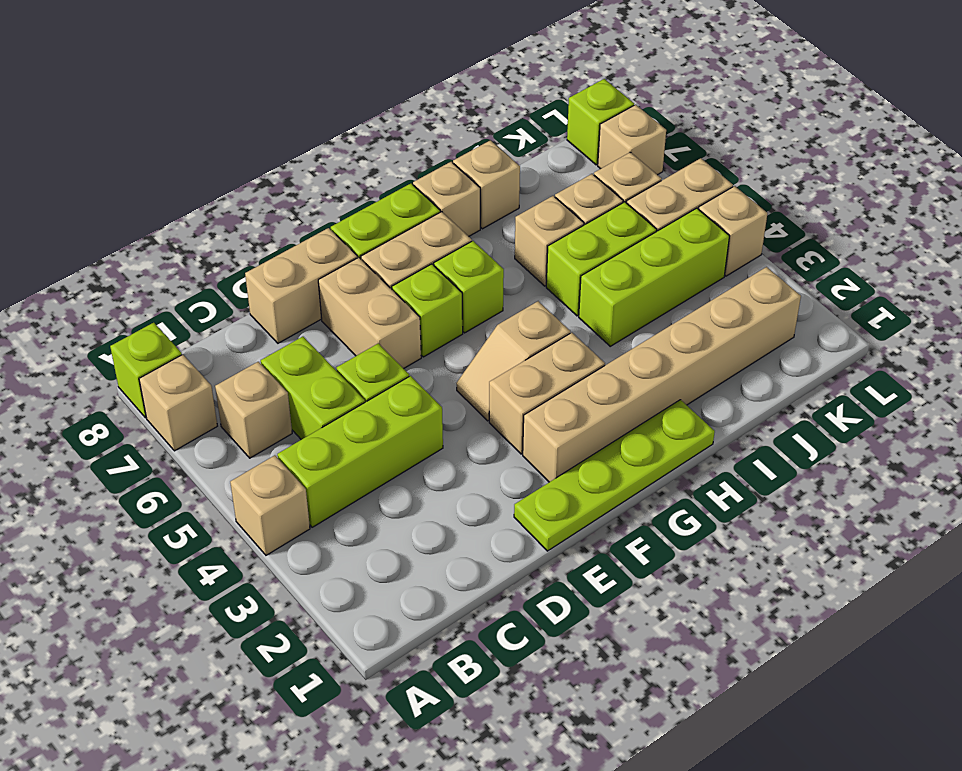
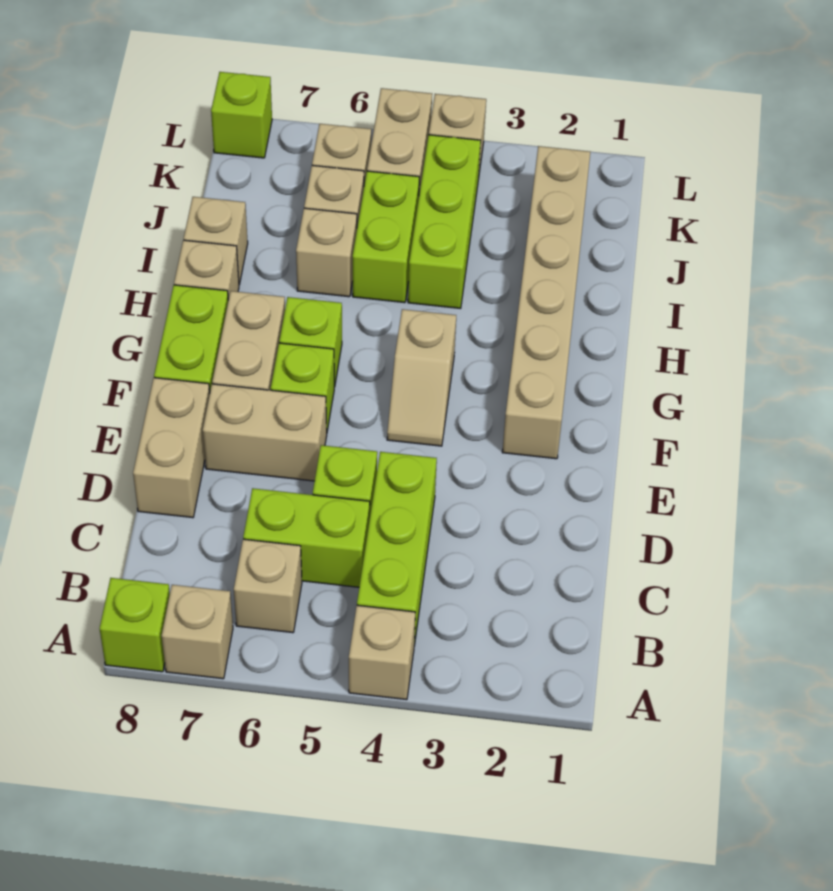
lime plate E1:H1 level 1 -> none
tan brick F3:G3 level 1 -> none
tan brick L7 level 1 -> none

